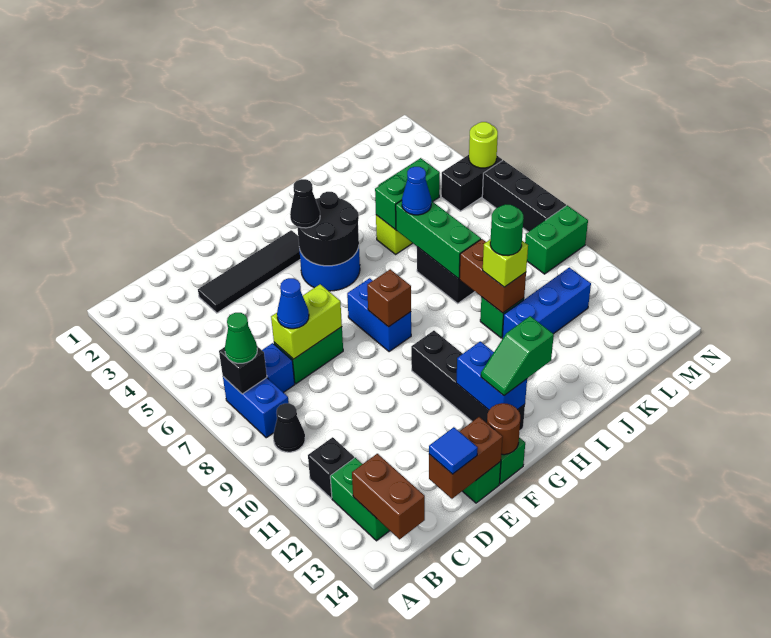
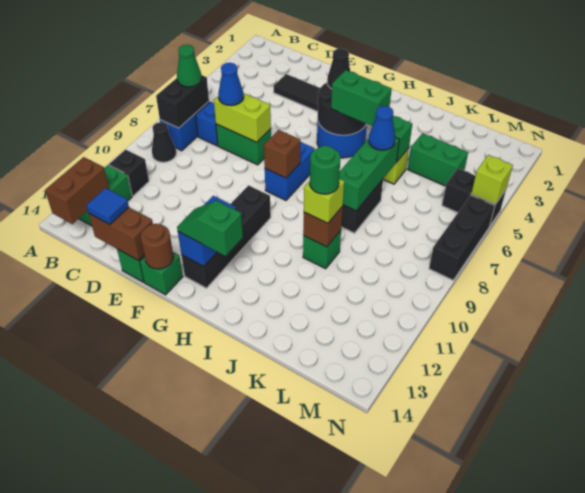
black brick B7 level 2 -> black brick B7:B8 level 2
brown brick J9:J10 level 2 -> brown brick J10 level 2
blue brick J11:L11 level 1 -> none
green brick M9:N9 level 1 -> green brick H5:I5 level 3
lime round brick N5 level 2 -> lime brick N5 level 2

